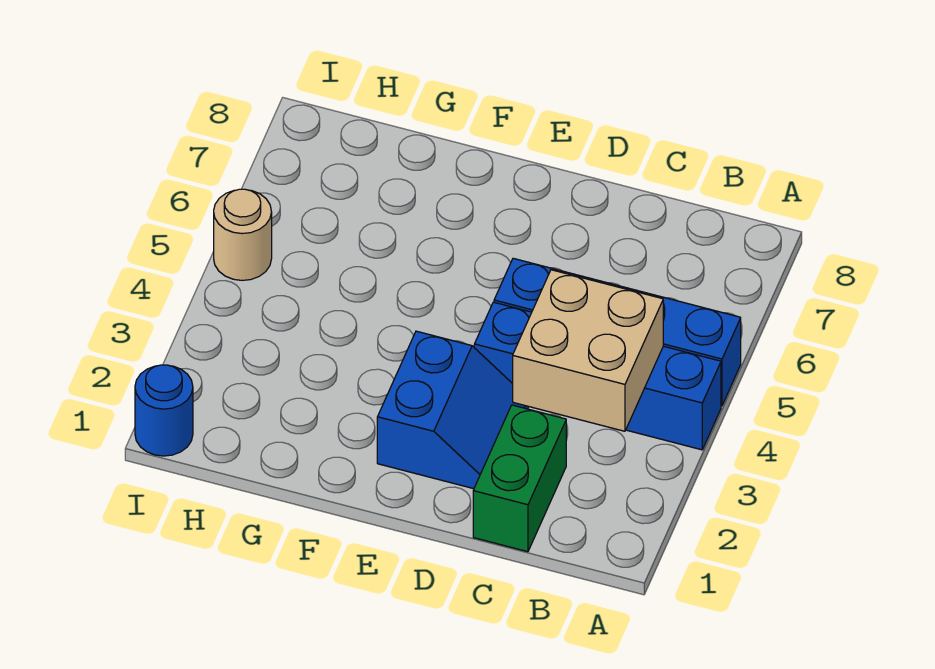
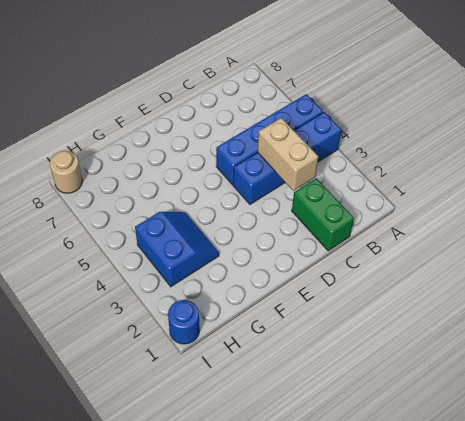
tan brick B3:C4 level 2 -> tan brick C3:C4 level 2
blue slope D2:E3 level 1 top E -> blue slope G3:H4 level 1 top H
tan round brick I5 level 1 -> tan round brick I8 level 1

